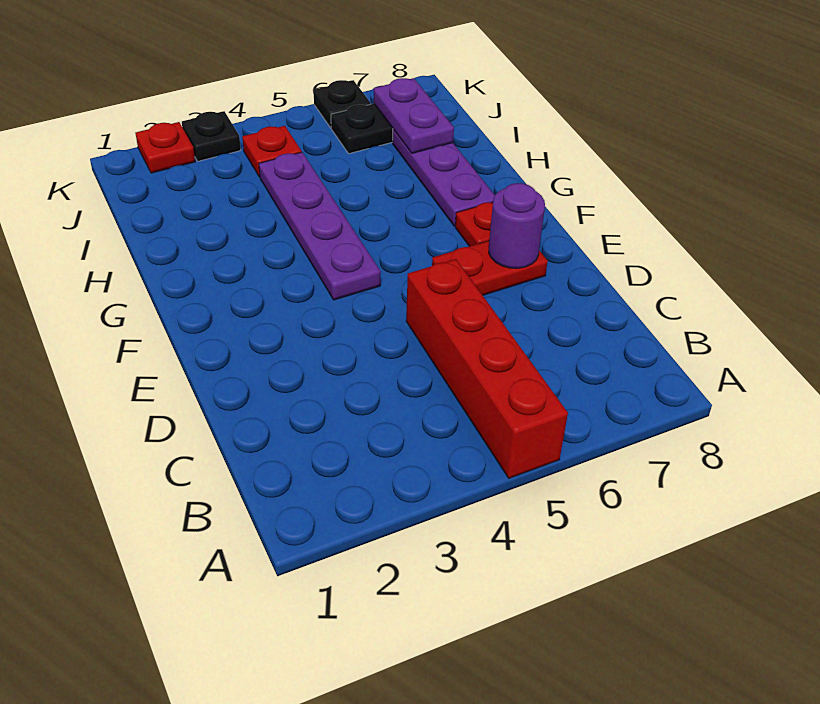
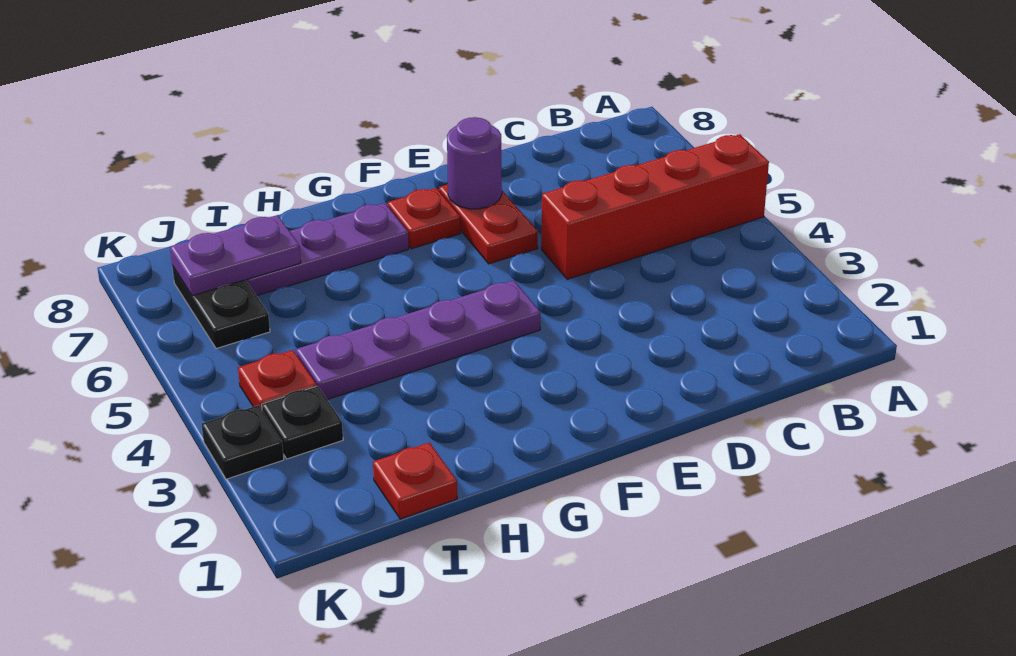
red plate K2 level 1 -> red plate I1 level 1
black plate K6 level 1 -> black plate J3 level 1

